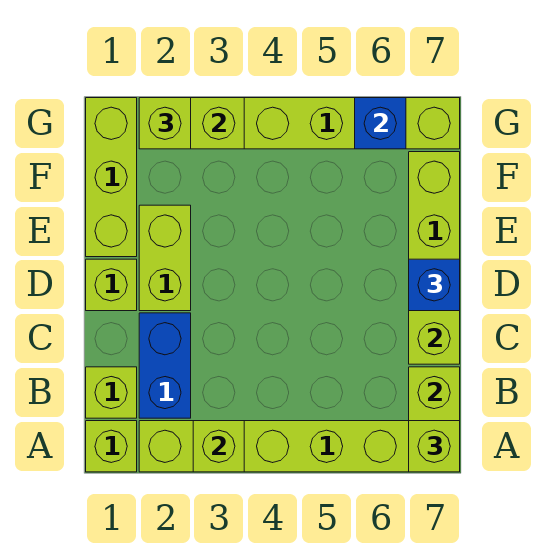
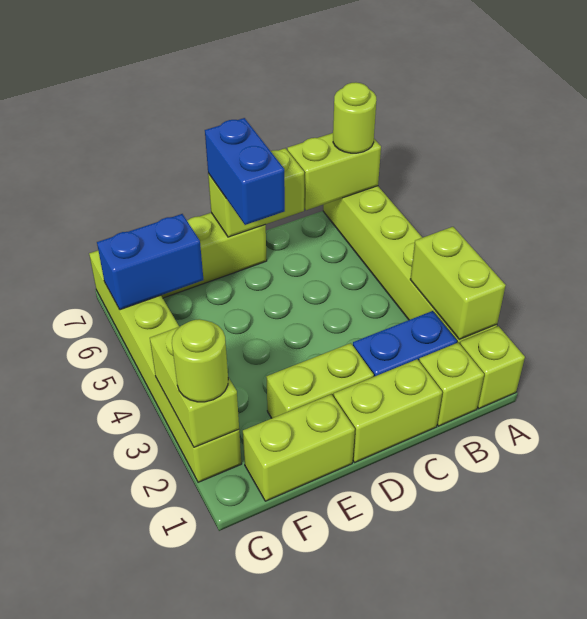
lime brick A3 level 2 -> lime brick A2:A3 level 2
lime brick A7 level 3 -> lime round brick A7 level 3
lime brick D1 level 1 -> lime brick C1:D1 level 1
blue brick D7 level 3 -> blue brick D6:D7 level 3
lime brick E1:G1 level 1 -> lime brick E1:F1 level 1
lime brick G2 level 3 -> lime round brick G2 level 3
blue brick G6 level 2 -> blue brick F6:G6 level 2

